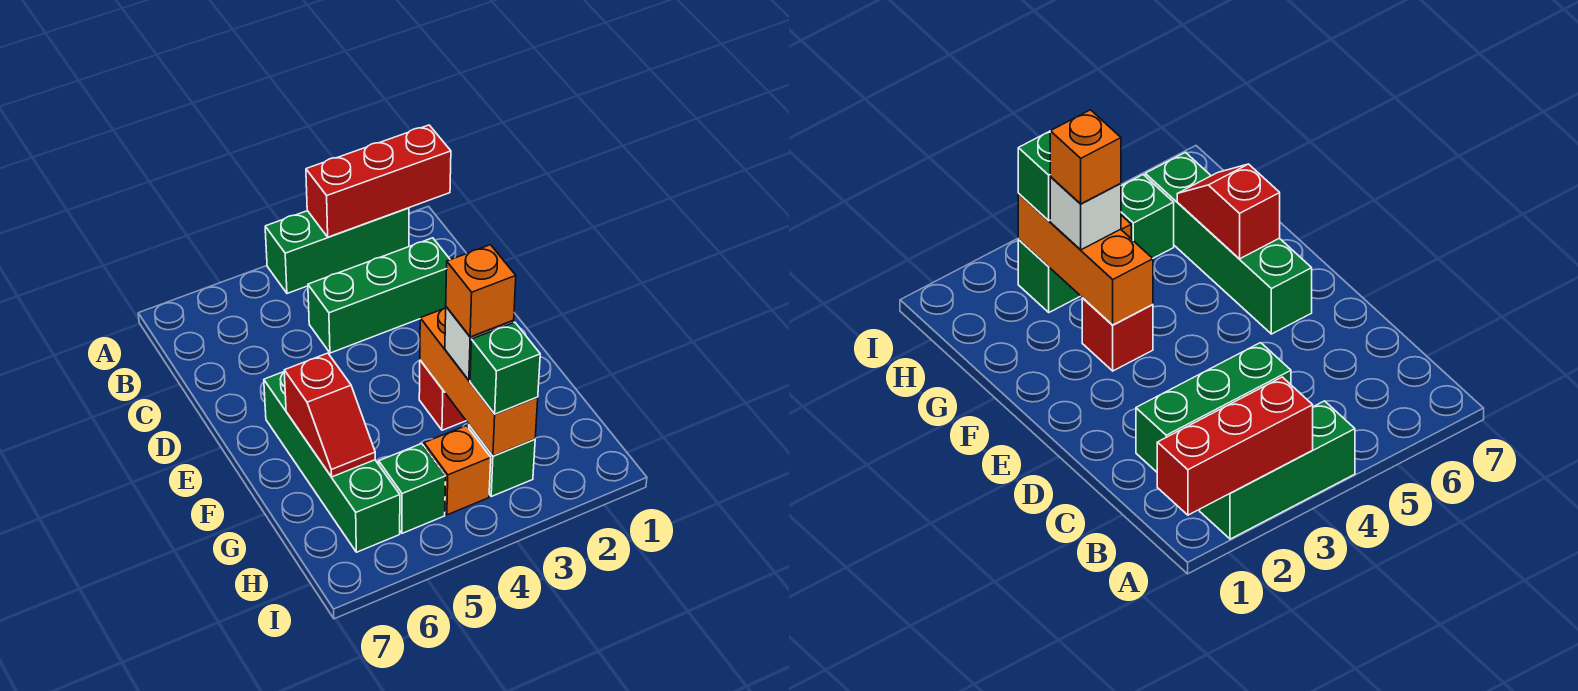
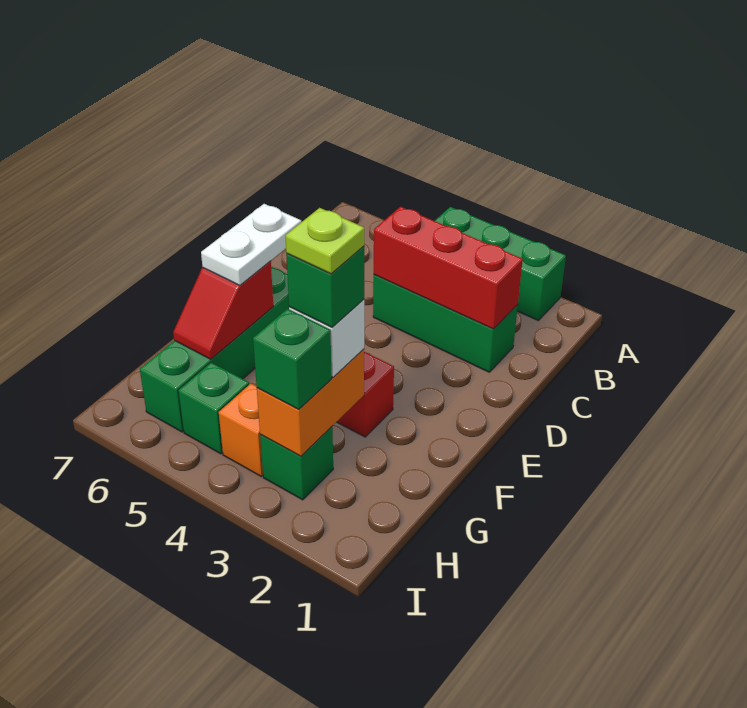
red brick A1:A3 level 2 -> red brick C2:C4 level 2
none -> white plate E6:F6 level 3
orange brick F3:H3 level 2 -> orange brick G3:H3 level 2
orange brick G3 level 4 -> green brick G3 level 4
none -> lime plate G3 level 5

